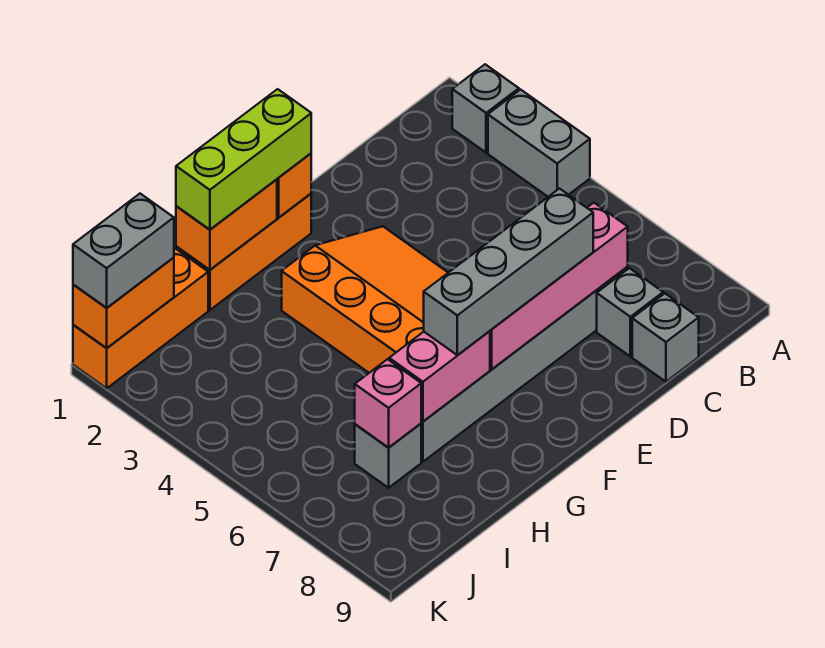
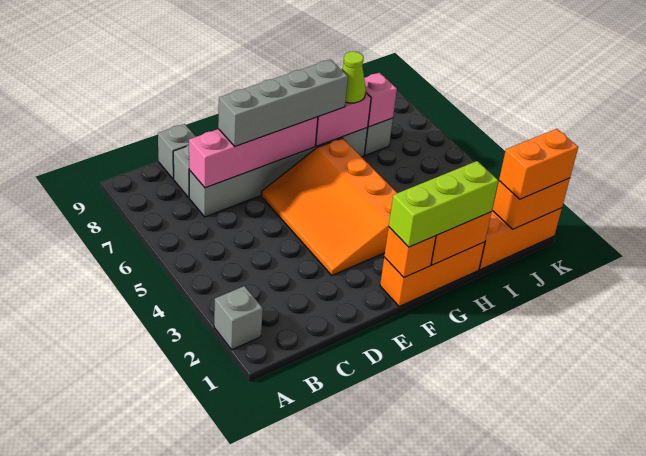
grey brick A3:A4 level 1 -> none
none -> lime cone H7 level 3
grey brick J1:K1 level 3 -> orange brick J1:K1 level 3

